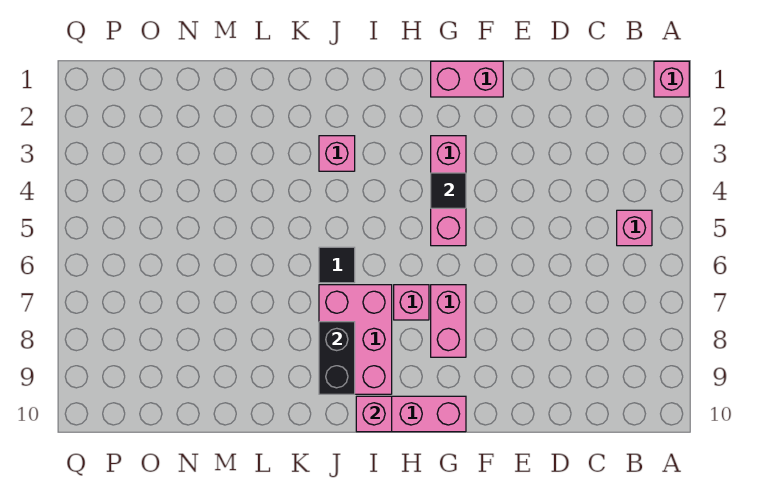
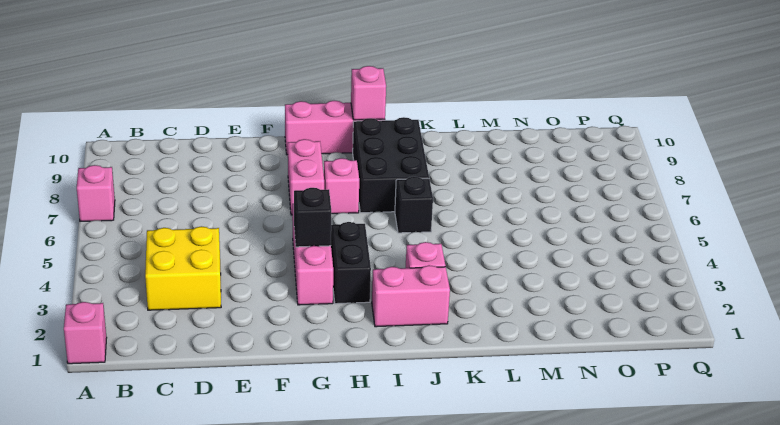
pink brick B5 level 1 -> pink brick A7 level 1
none -> yellow brick C3:D4 level 1
pink brick F1:G1 level 1 -> pink brick I2:J2 level 1
black tile G4 level 2 -> black brick G4 level 2
pink brick I7:J9 level 1 -> black brick I7:J9 level 1
black tile J6 level 1 -> black brick J6 level 1
black brick J8:J9 level 2 -> black brick H3:H4 level 1

